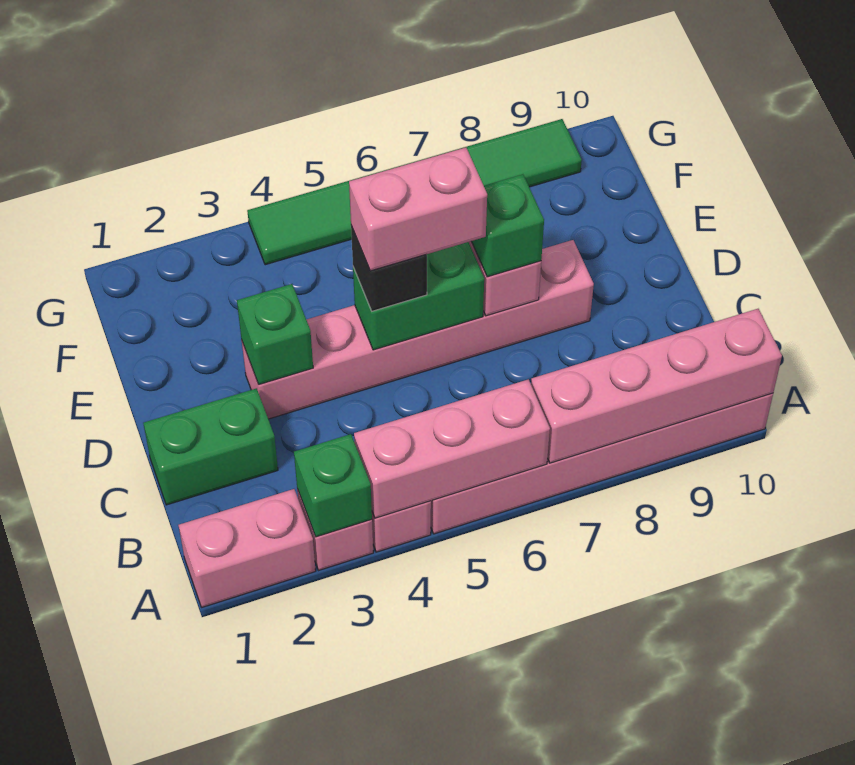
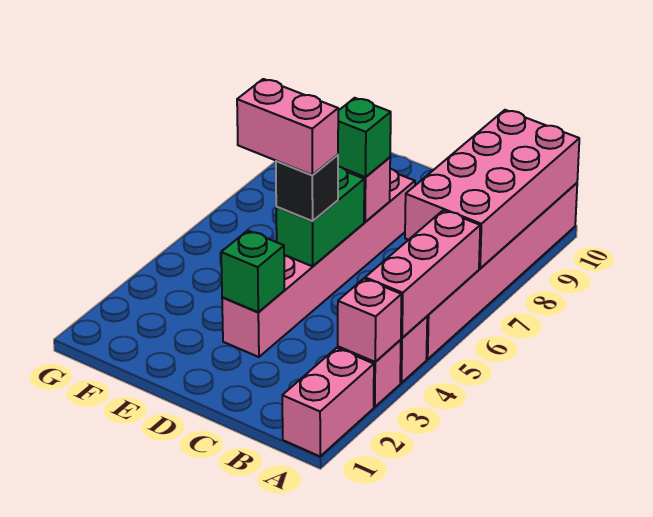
green brick A3 level 2 -> pink brick A3 level 2
pink brick A7:A10 level 2 -> pink brick A7:B10 level 2
green brick C1:C2 level 1 -> none
pink brick D5:D6 level 4 -> pink brick D5:E5 level 4
green tile G4:G9 level 1 -> none

